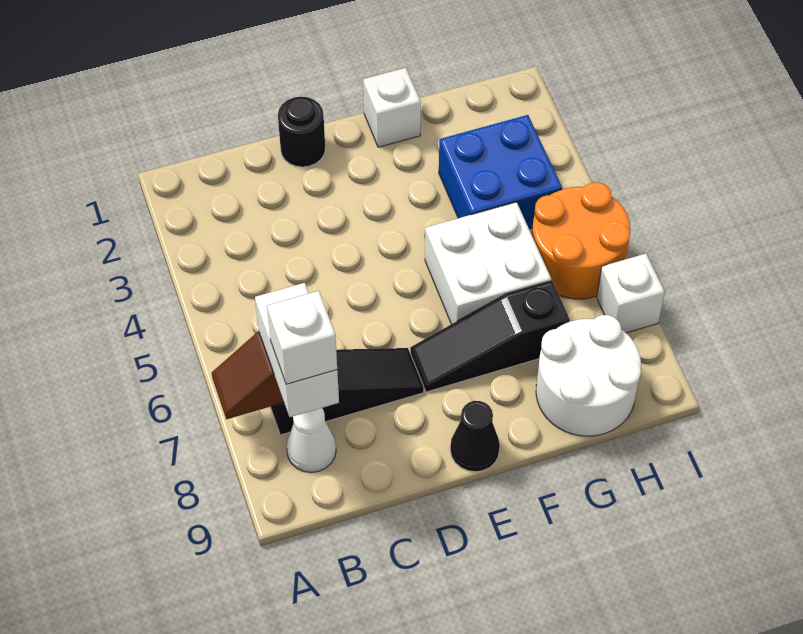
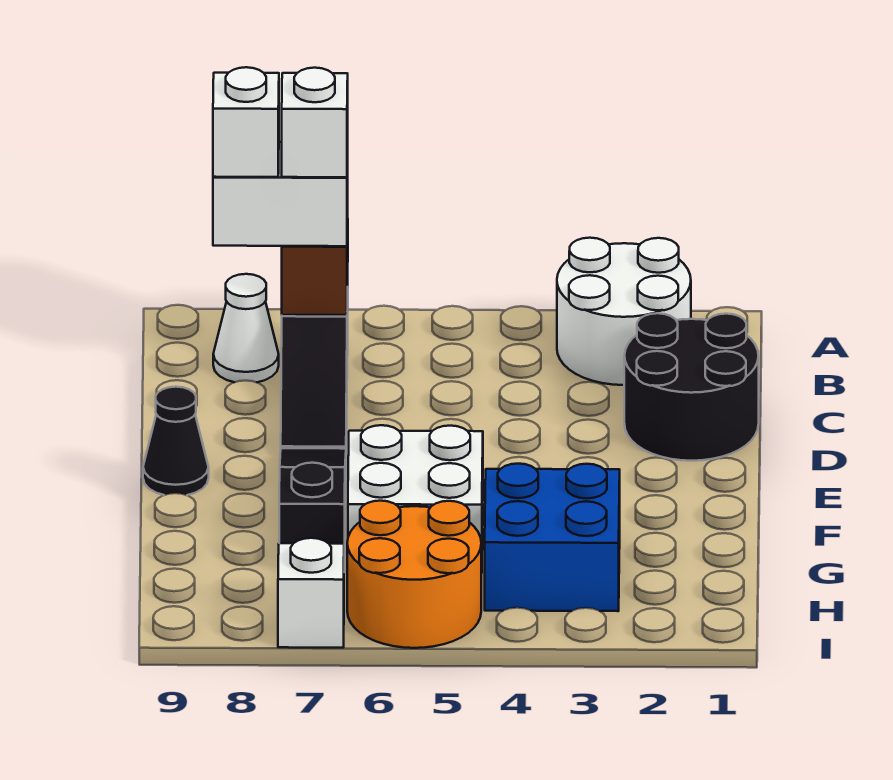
black round brick D1 level 1 -> black round brick C1:D2 level 1
white brick F1 level 1 -> white brick B7 level 4
white round brick G8:H9 level 1 -> white round brick A2:B3 level 1

